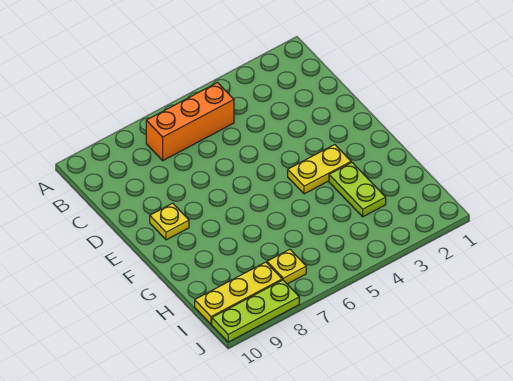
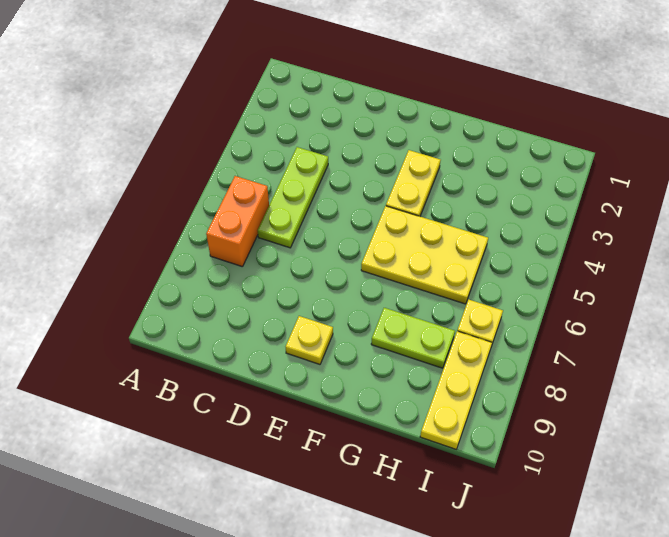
orange brick B5:B7 level 1 -> orange brick B6:B7 level 1
none -> yellow plate F5:H6 level 1
lime plate G3:H3 level 1 -> lime plate G8:H8 level 1
lime plate J8:J10 level 1 -> lime plate C4:C6 level 1

